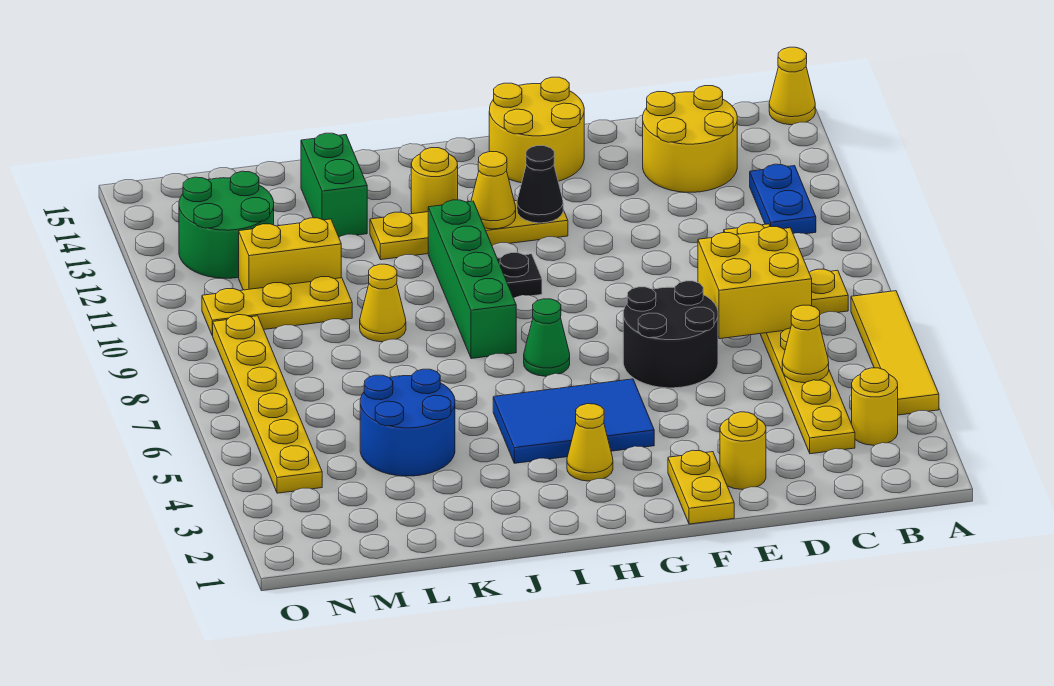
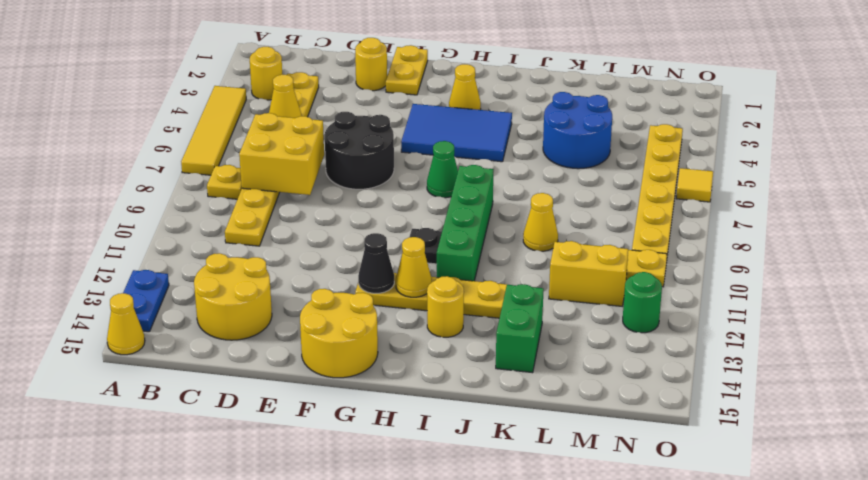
blue plate B11:B12 level 1 -> blue plate A13:A14 level 1
green round brick M12:N13 level 1 -> green round brick N12 level 1
none -> yellow tile O6 level 1

